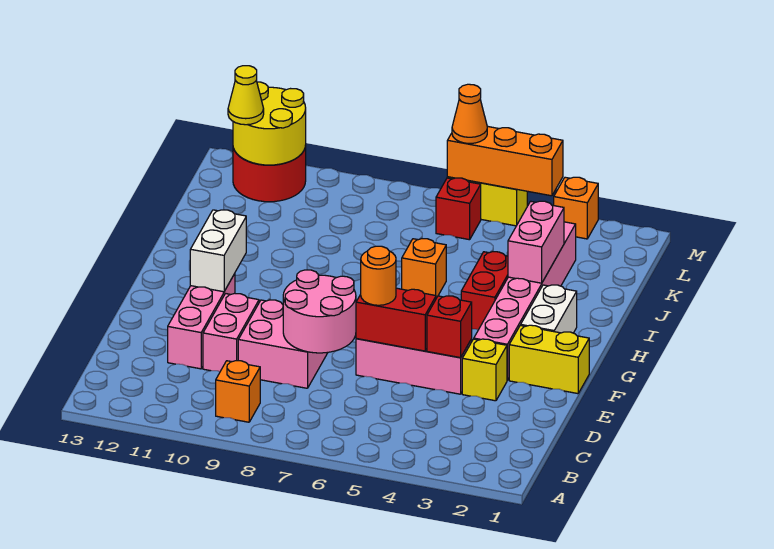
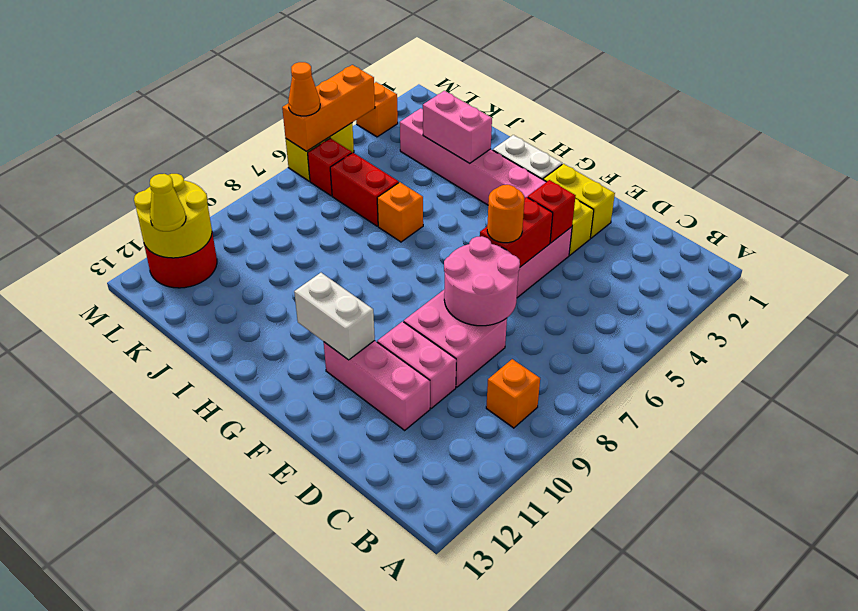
yellow brick F1:F2 level 1 -> yellow brick E2:F2 level 1
red brick H4:I4 level 1 -> red brick J6:K6 level 1

